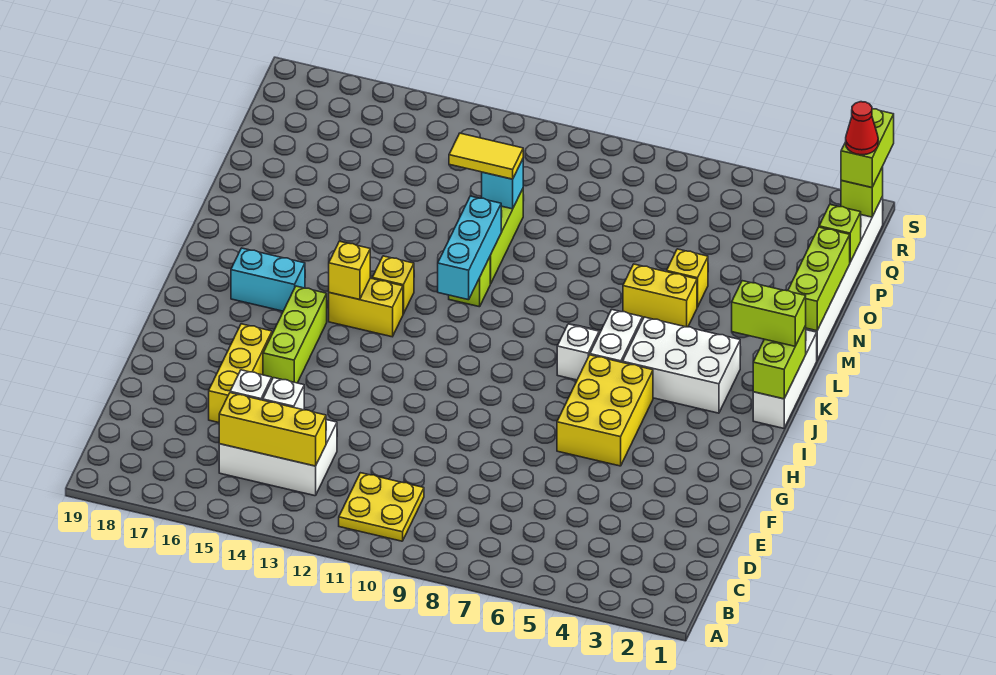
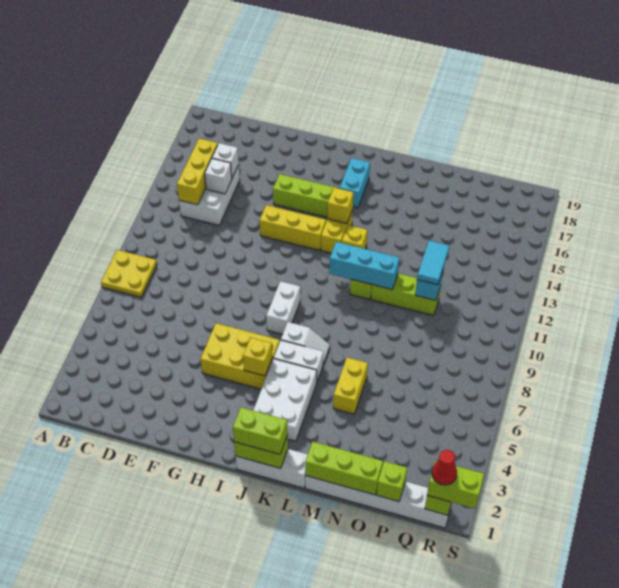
yellow plate B10:C11 level 1 -> yellow plate A8:B9 level 1
yellow brick E16:G16 level 1 -> yellow brick G13:I13 level 1
none -> white brick I8:I9 level 1
lime brick K1:K2 level 3 -> lime brick J1:K1 level 3
yellow brick N5 level 1 -> yellow brick I5 level 2
yellow tile O11:O12 level 3 -> cyan tile O11:O12 level 3

